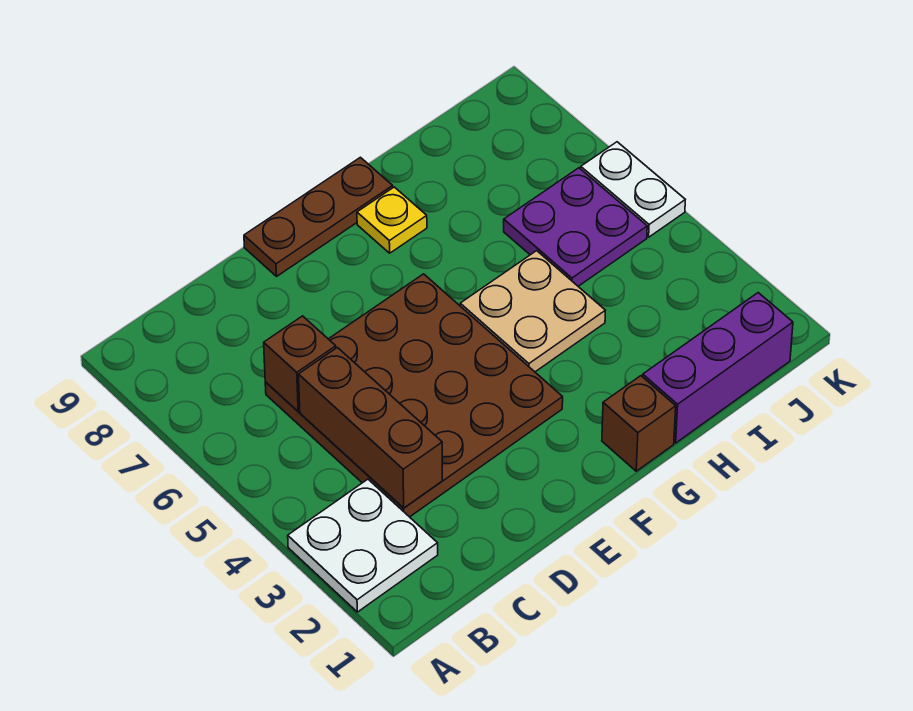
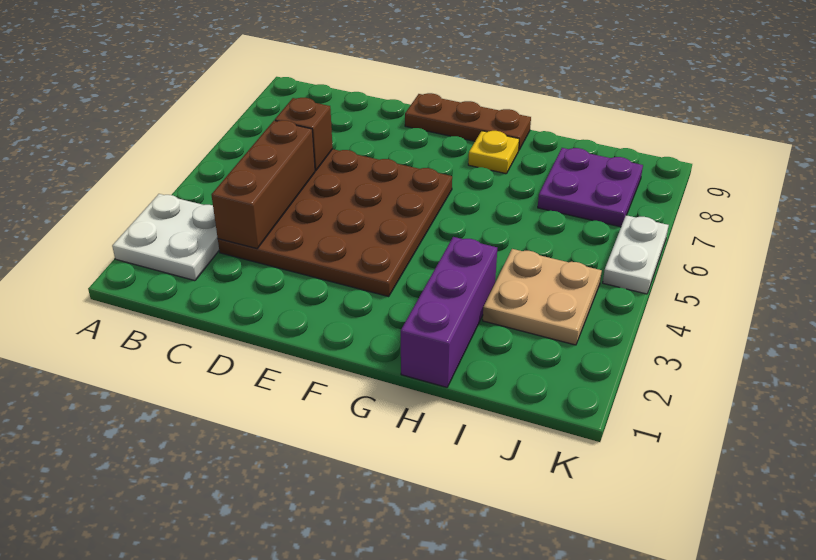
brown brick G1 level 1 -> none
tan plate G4:H5 level 1 -> tan plate I3:J4 level 1
purple brick H1:J1 level 1 -> purple brick H1:H3 level 1
purple plate I5:J6 level 1 -> purple plate I7:J8 level 1

